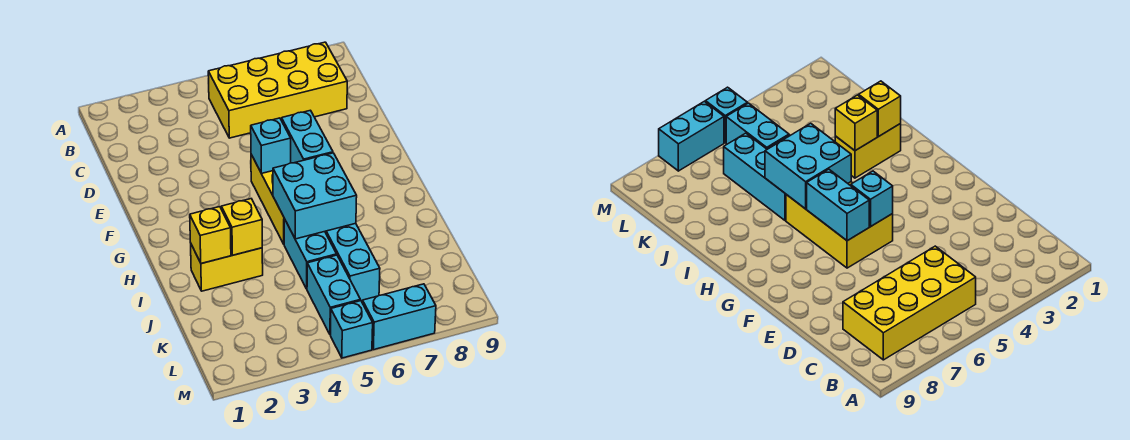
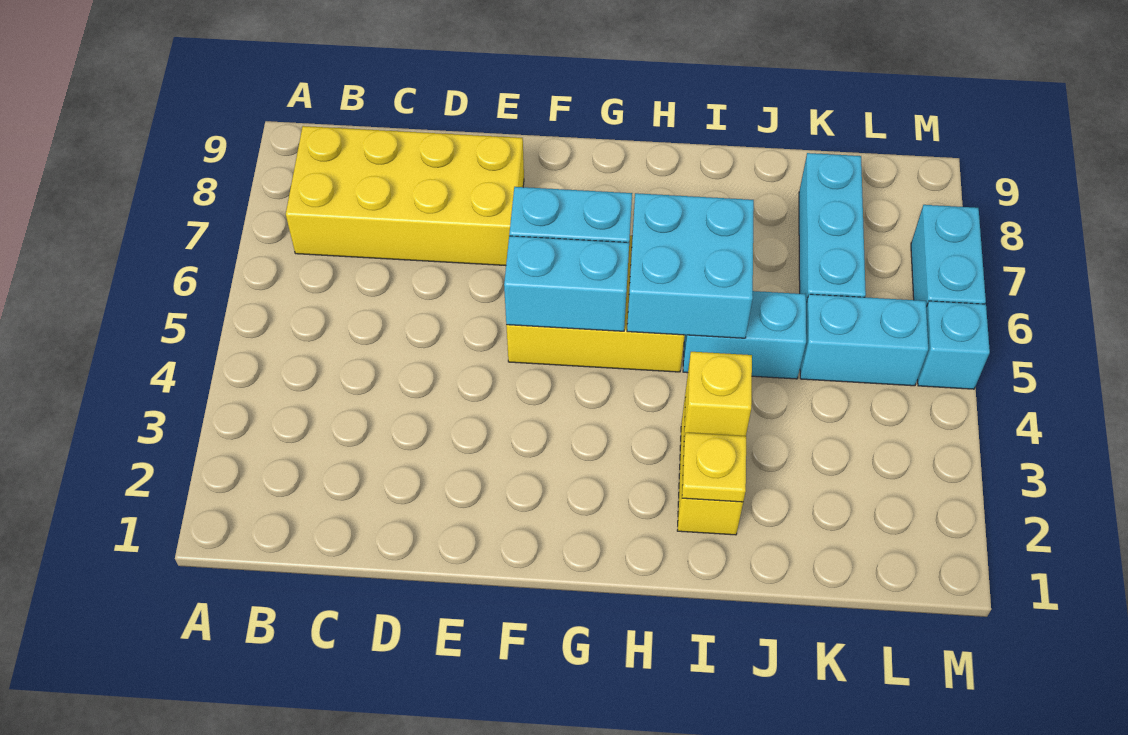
yellow brick B5:C8 level 1 -> yellow brick B7:E8 level 1
cyan brick F5 level 2 -> cyan brick F5:G5 level 2
yellow brick I2 level 2 -> yellow plate I2 level 2
cyan brick I6:K6 level 1 -> cyan brick K6:K8 level 1

